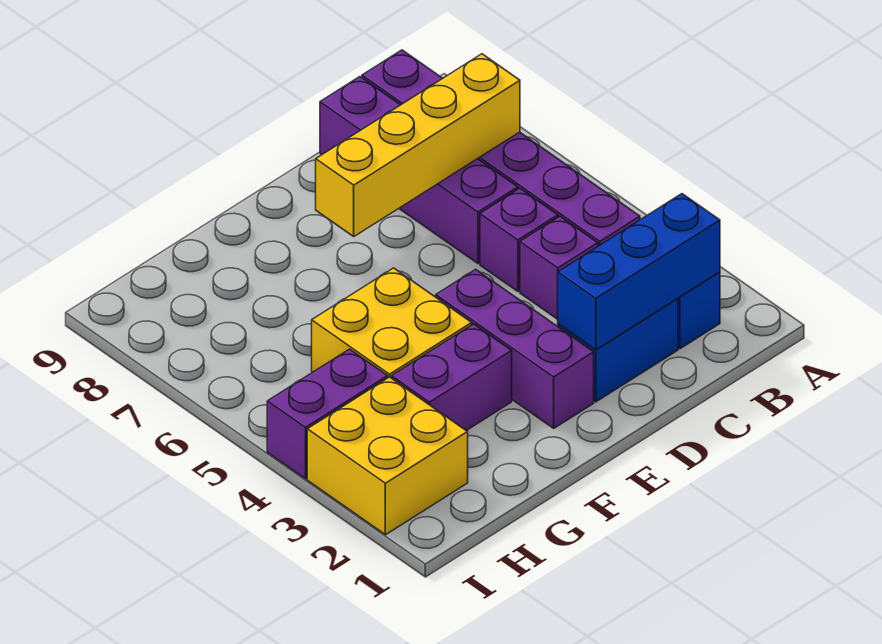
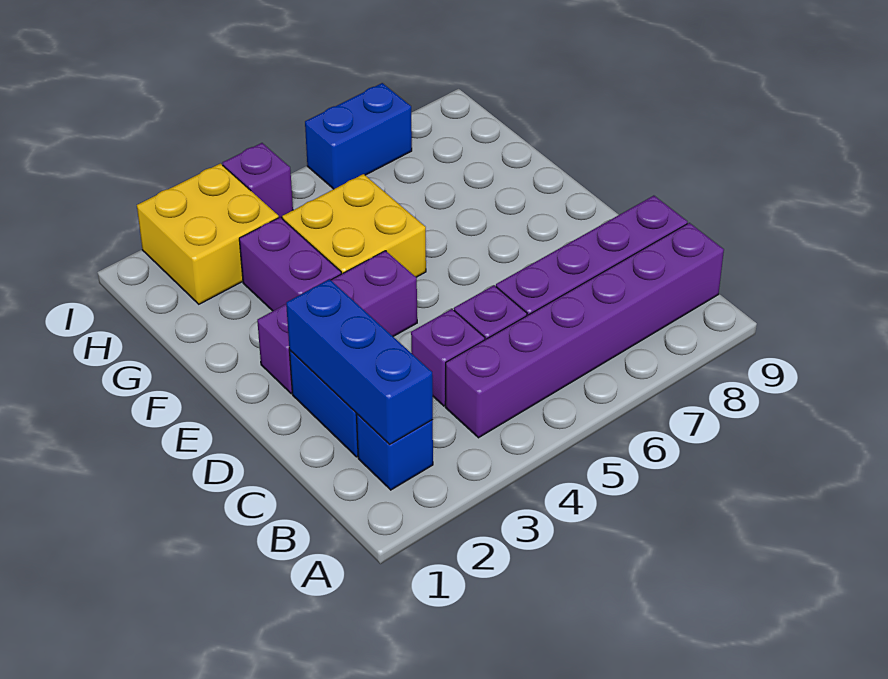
yellow brick B7:E7 level 2 -> none
purple brick H4:I4 level 1 -> purple brick I4 level 1
none -> blue brick I6:I7 level 1

